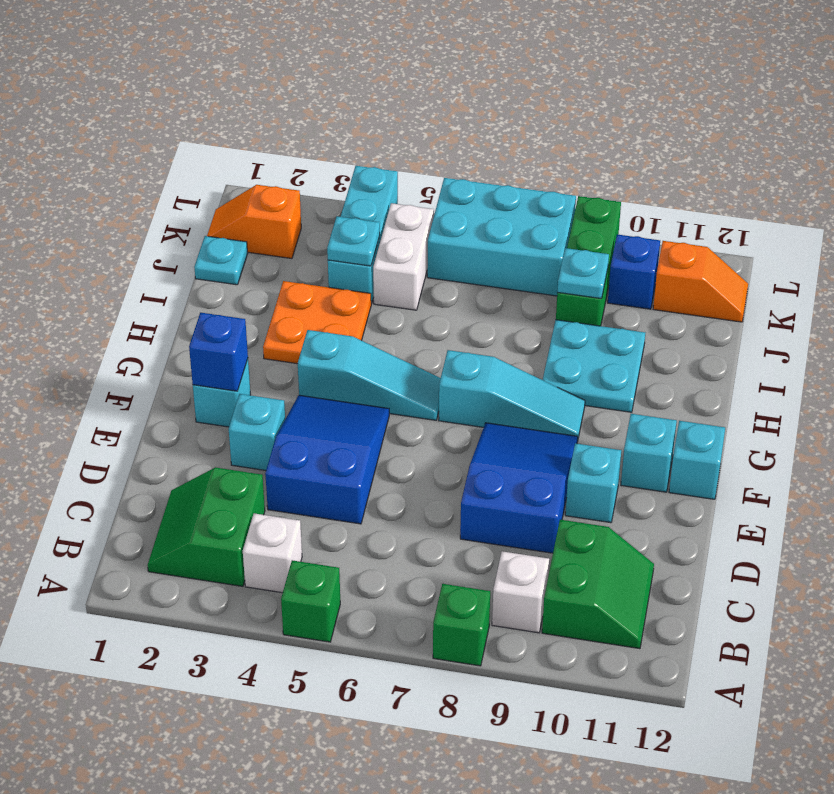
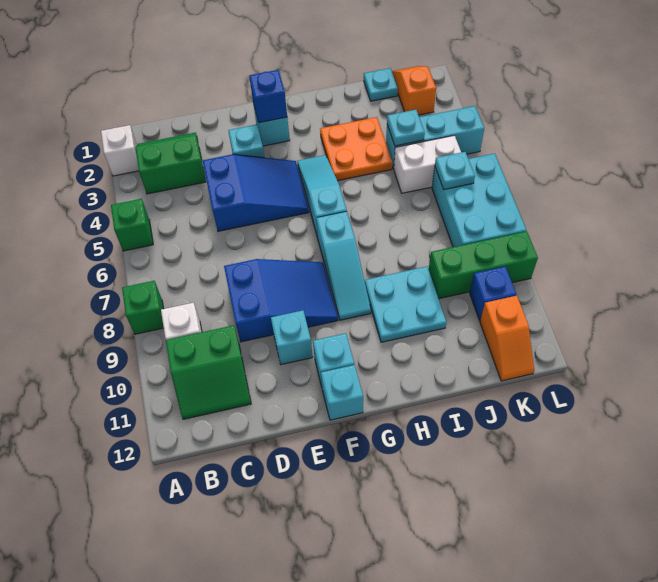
white brick B4 level 1 -> white brick A2 level 1
cyan slope G4:G6 level 1 top 4 -> cyan slope G4:G6 level 1 top 6
cyan plate J9 level 2 -> cyan plate K6 level 2

